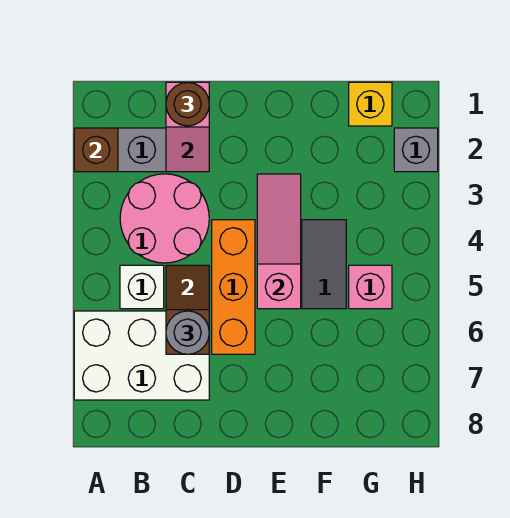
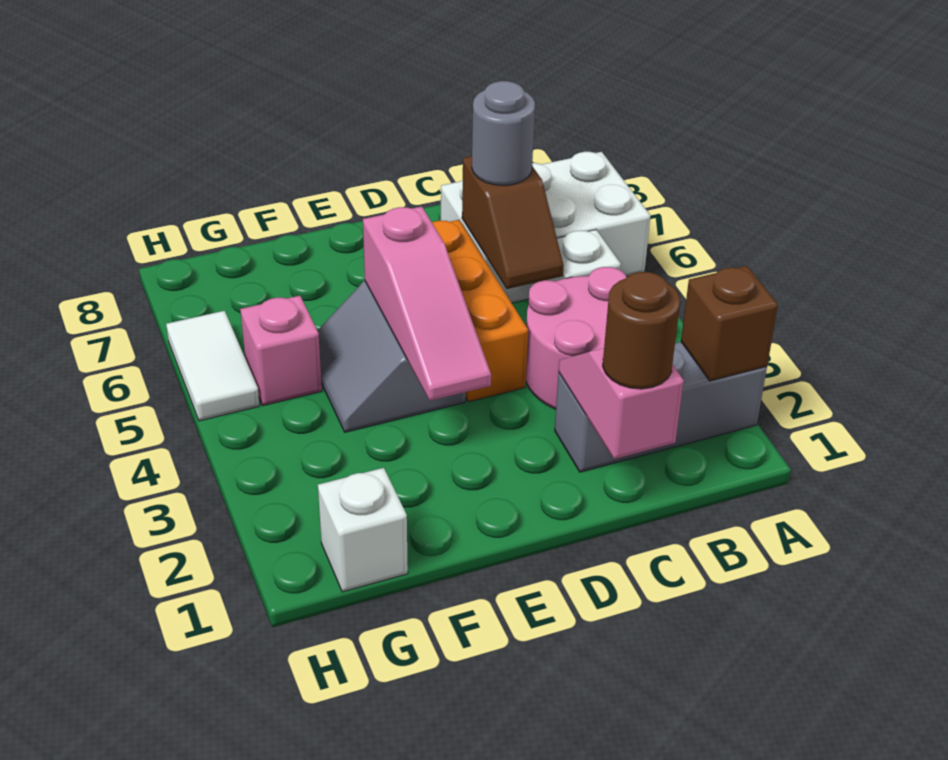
yellow brick G1 level 1 -> white brick G1 level 1
grey brick H2 level 1 -> none
none -> white tile H5:H6 level 1

